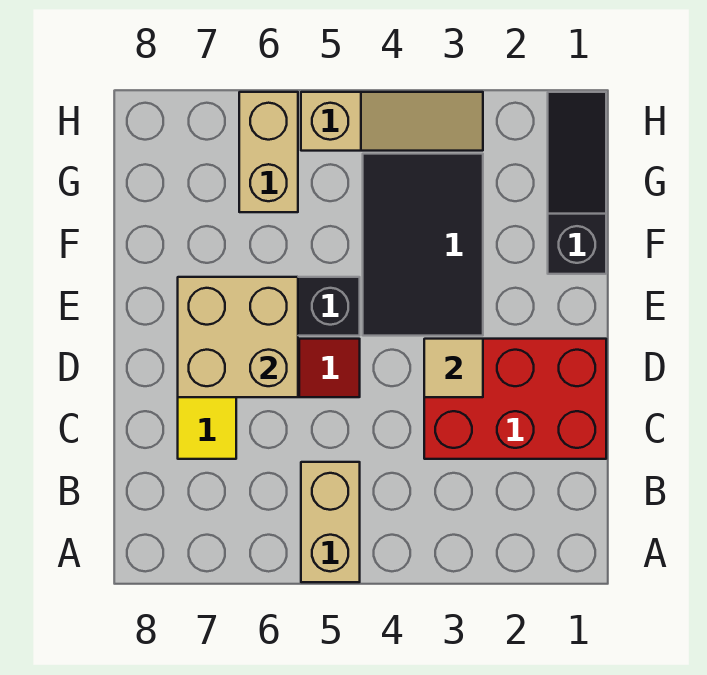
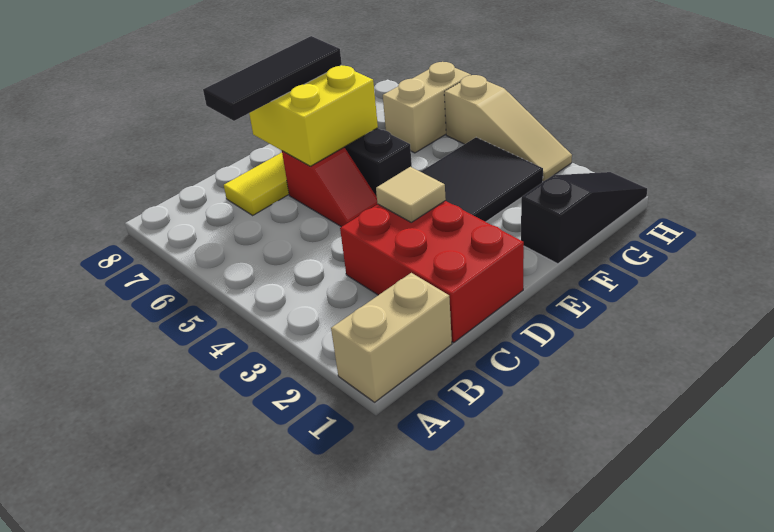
tan brick A5:B5 level 1 -> tan brick A1:B1 level 1
none -> black tile C7:E7 level 3
tan brick D6:E7 level 2 -> yellow brick D6:E7 level 2

